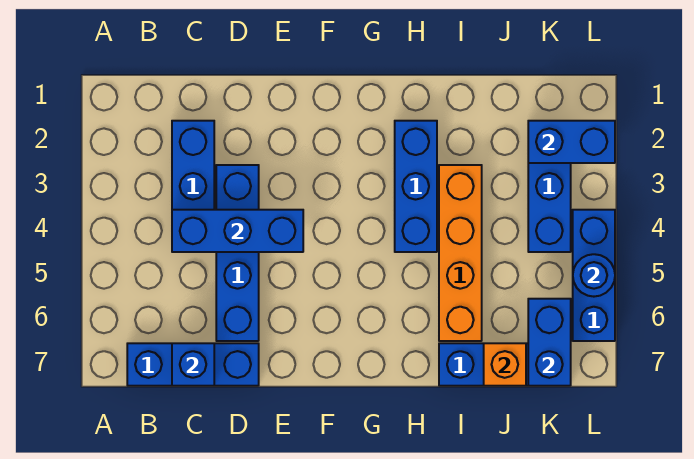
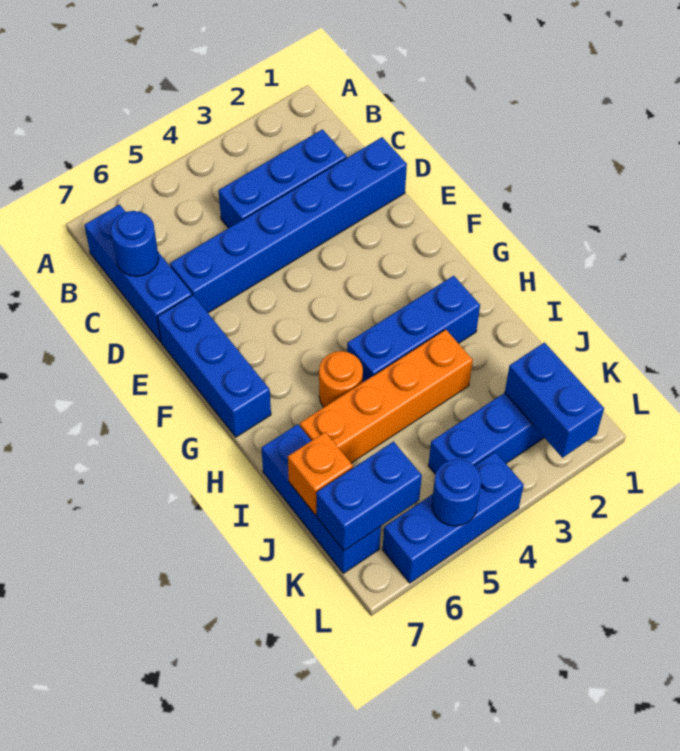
blue brick C4:E4 level 2 -> blue brick E7:G7 level 1
blue brick C7 level 2 -> blue round brick C7 level 2
blue brick D3:D6 level 1 -> blue brick D1:D6 level 1
none -> orange round brick H5 level 1

